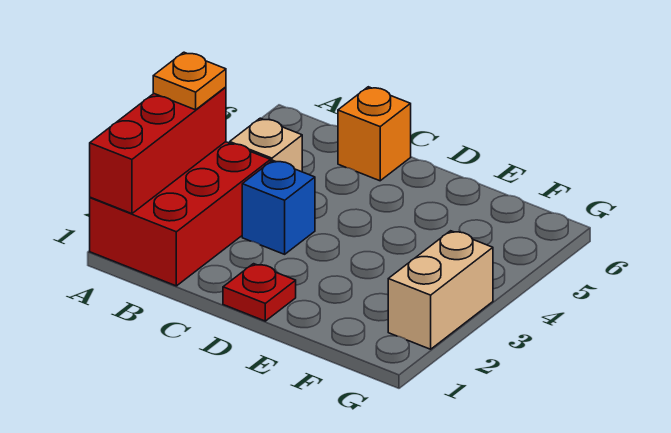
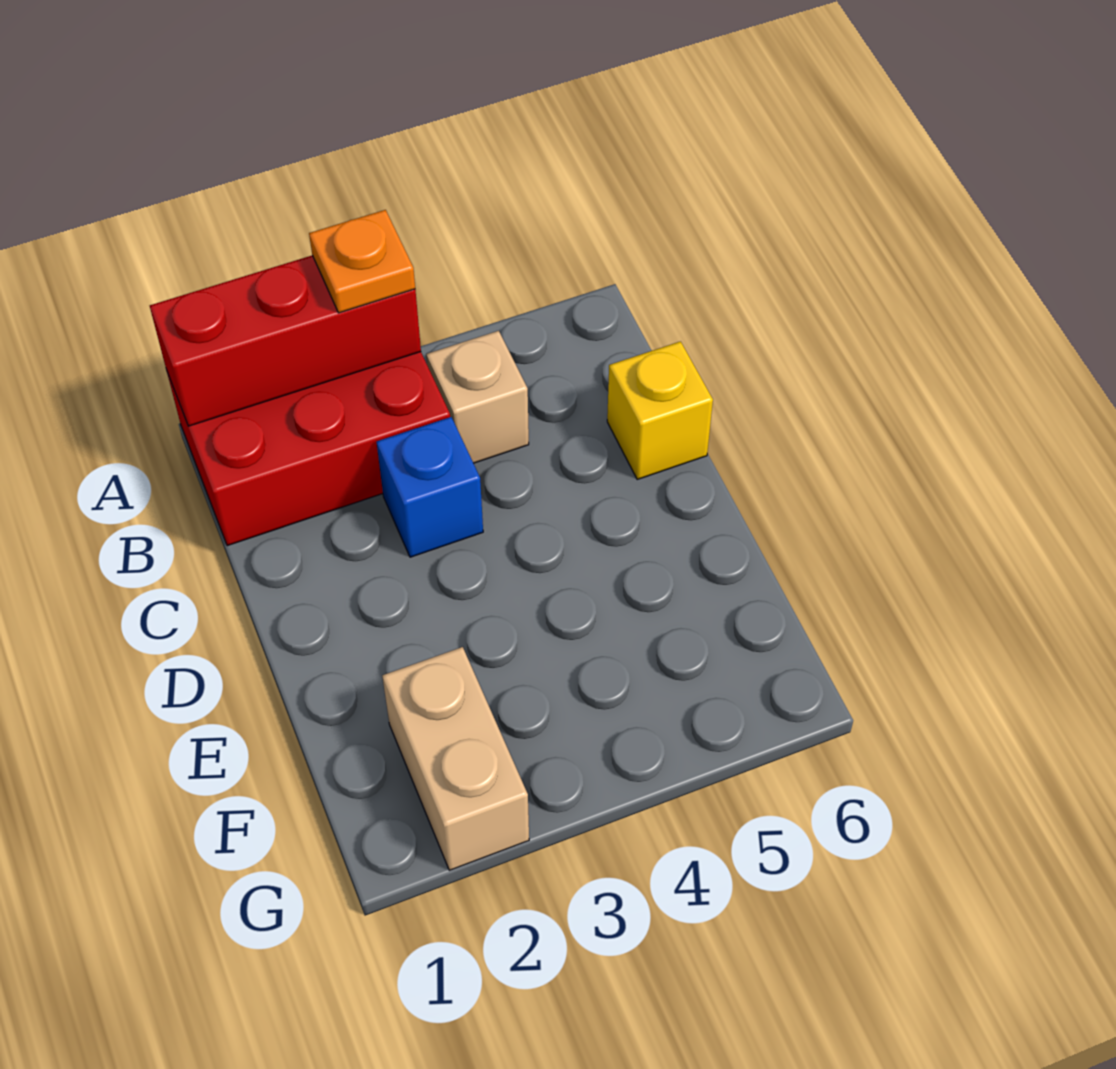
orange brick C6 level 1 -> yellow brick C6 level 1
red plate D1 level 1 -> none
tan brick G2:G3 level 1 -> tan brick F2:G2 level 1

